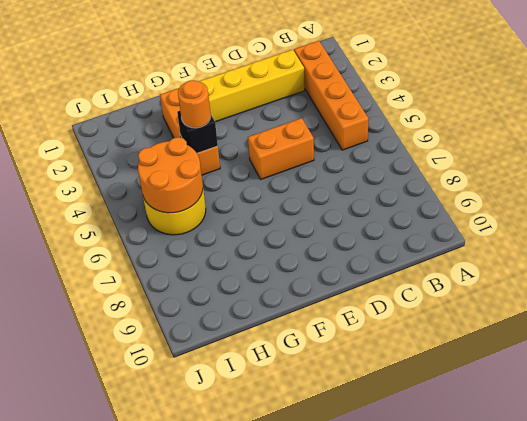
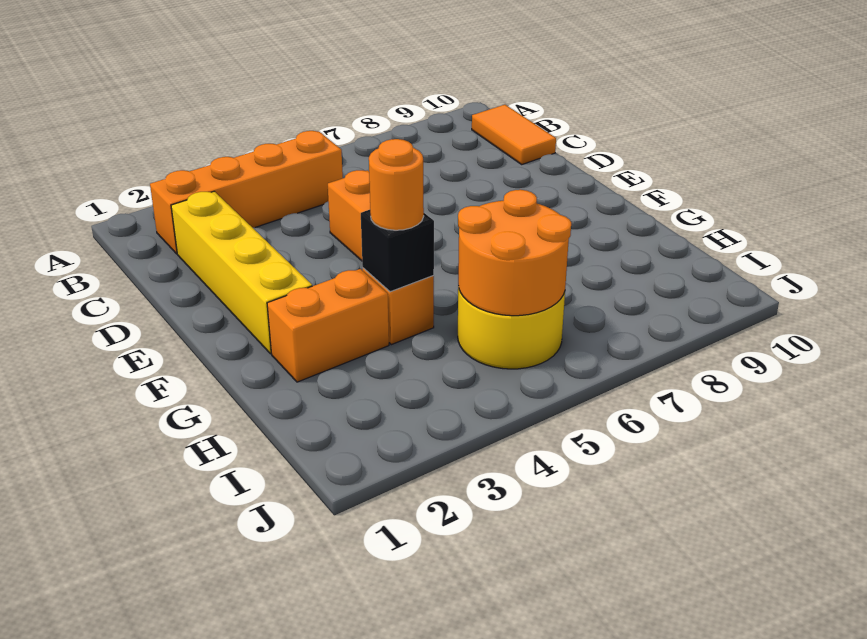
none -> orange tile B10:C10 level 1

